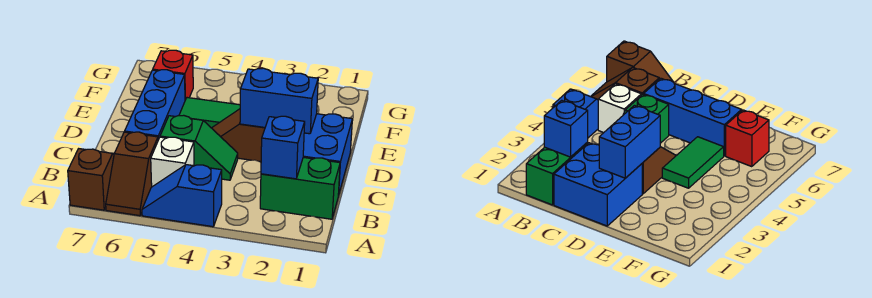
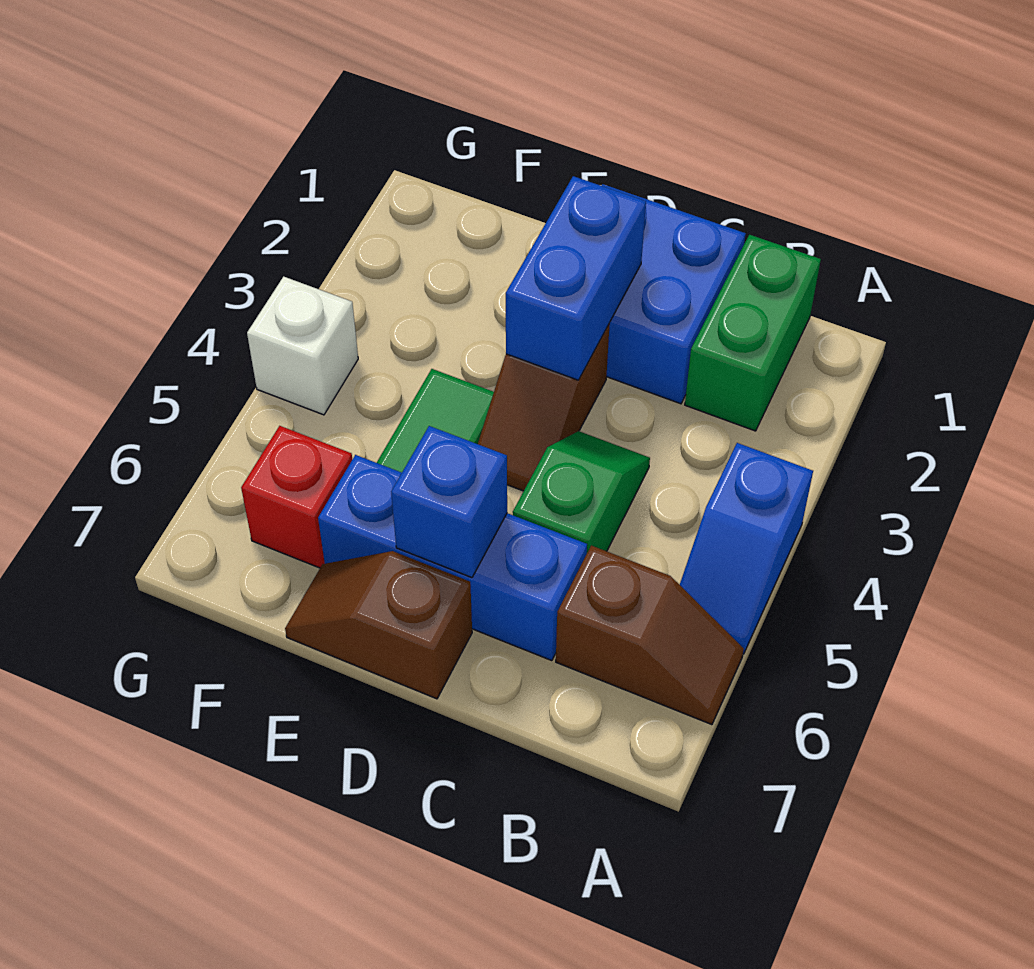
brown slope A7:B7 level 1 top A -> brown slope D7:E7 level 1 top D
blue brick B2 level 2 -> blue brick D6 level 2
white brick B5 level 1 -> white brick G4 level 1

